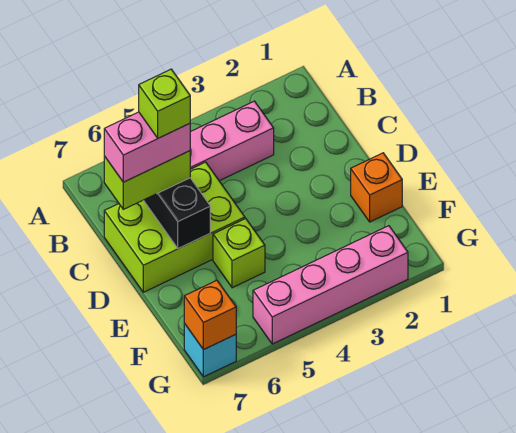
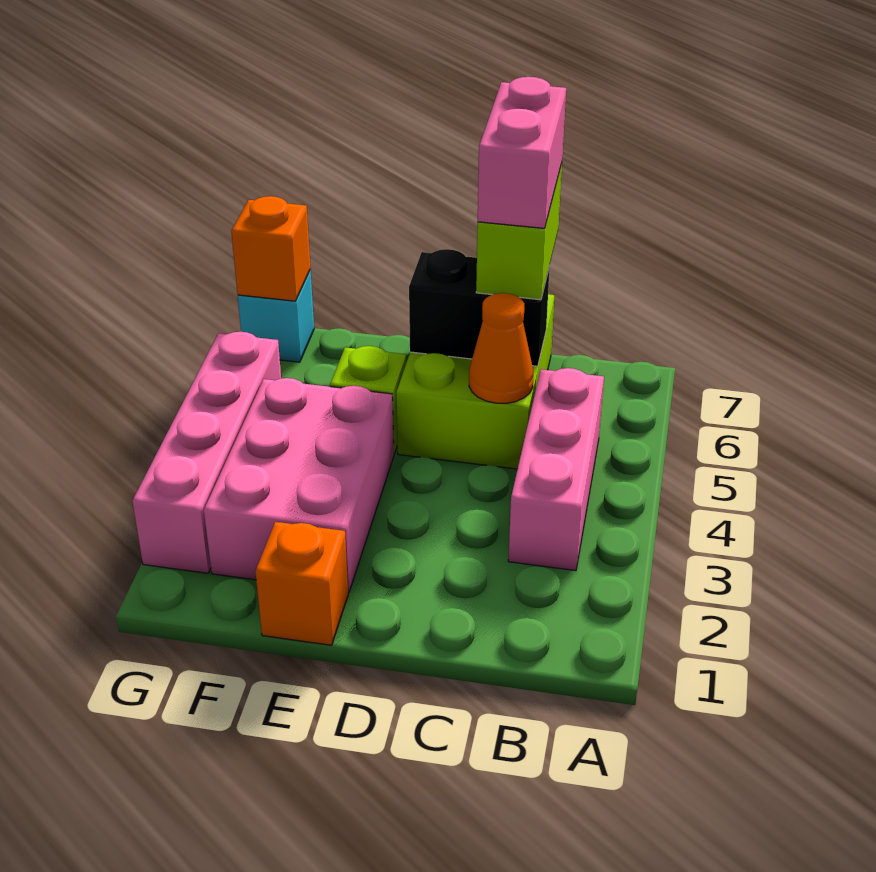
none -> orange cone C5 level 2
lime brick C6 level 5 -> none
none -> pink brick E2:F4 level 1

